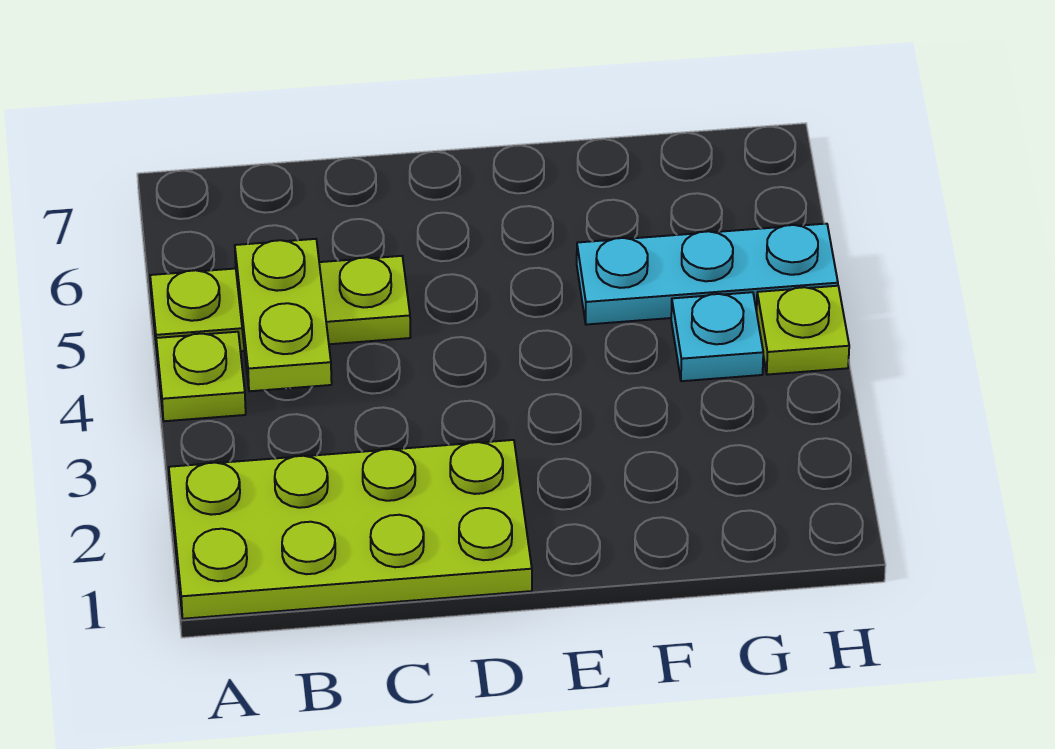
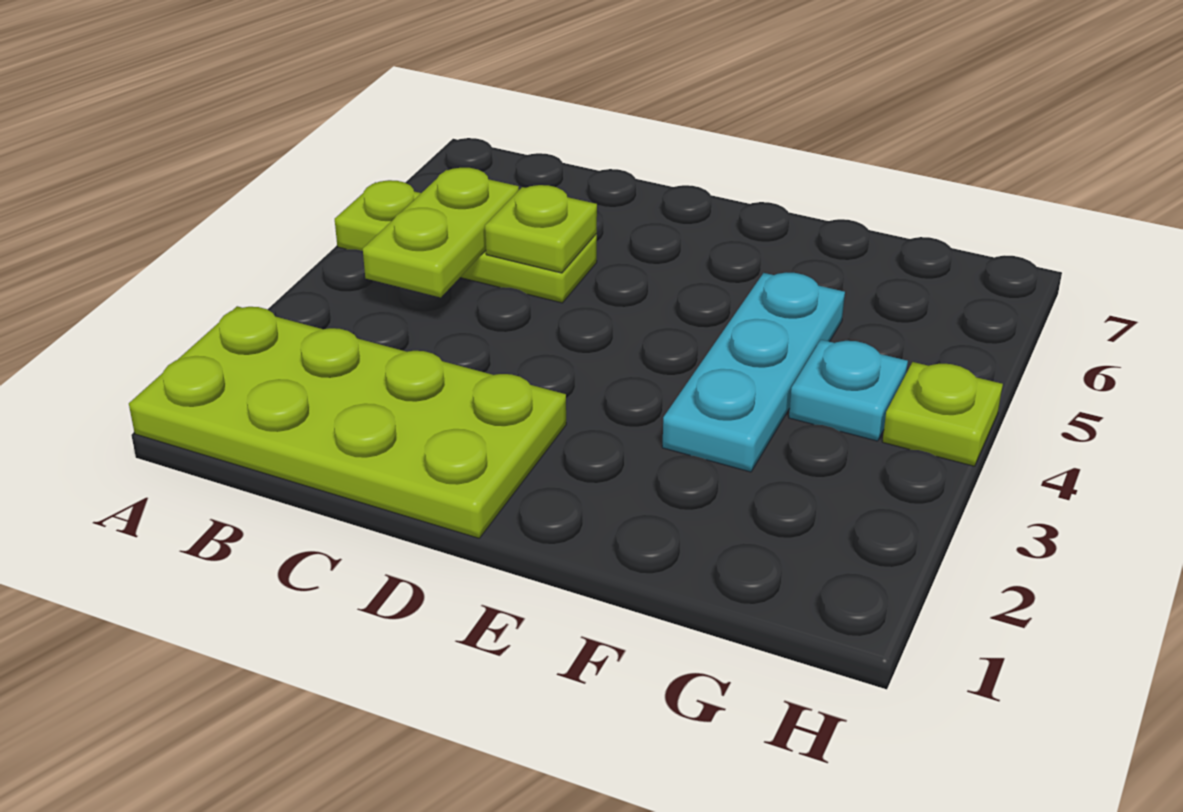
lime plate A4 level 1 -> lime plate C5 level 2
cyan plate F5:H5 level 1 -> cyan plate F3:F5 level 1

